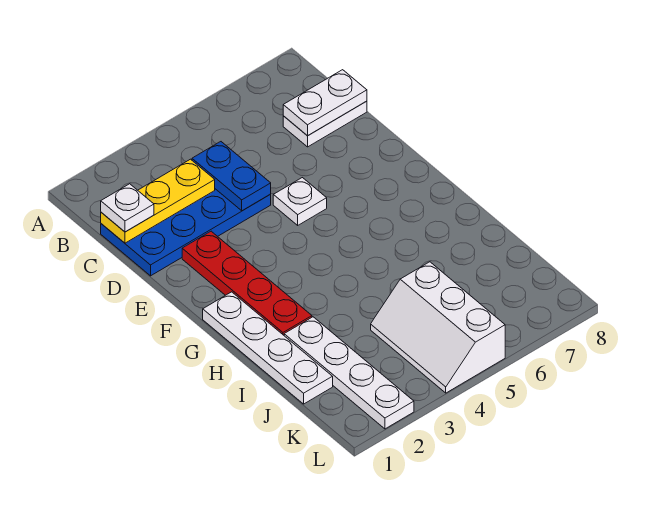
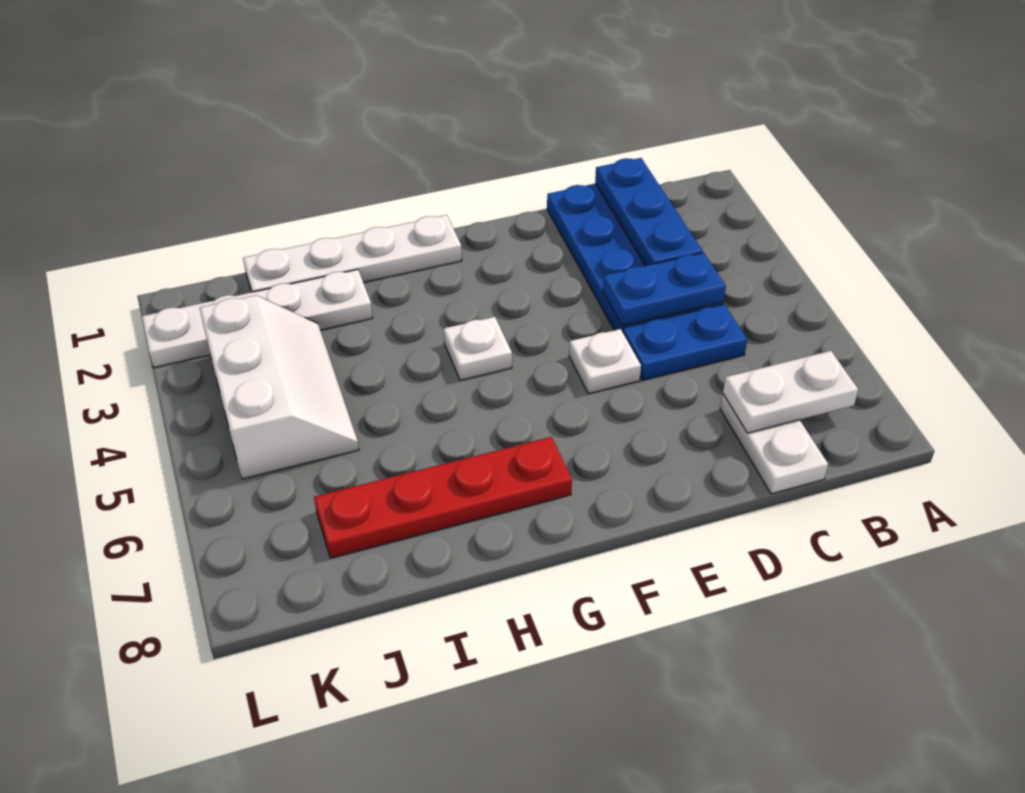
yellow plate C1:C3 level 2 -> blue plate C1:C3 level 2
white plate C1 level 3 -> white plate G4 level 1
none -> blue plate C5:D5 level 1
white plate C7:C8 level 2 -> white plate B7:C7 level 2
red plate E2:H2 level 1 -> red plate G7:J7 level 1
white slope J4:L5 level 1 top 5 -> white slope J3:K5 level 1 top K

